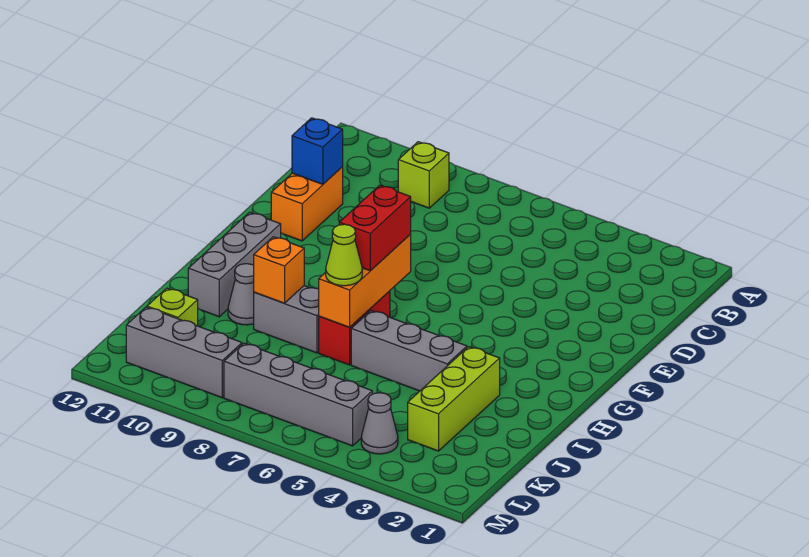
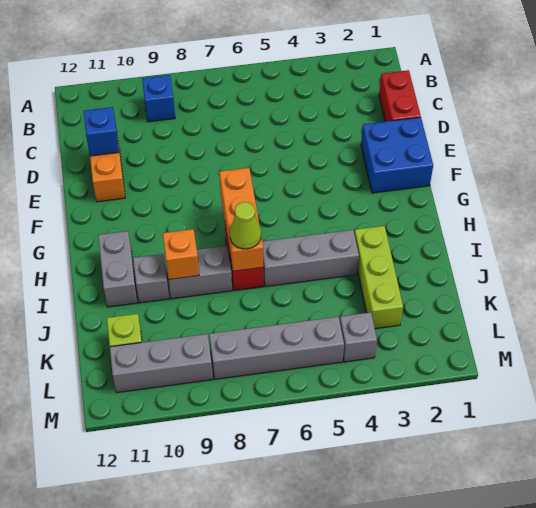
lime brick B9 level 1 -> blue brick B9 level 1
none -> blue brick E1:F2 level 1
red brick G7:H7 level 3 -> red brick C1:D1 level 1
grey brick G11:I11 level 1 -> grey brick H11:I11 level 1
grey cone I10 level 1 -> grey brick I10 level 1
grey cone L4 level 1 -> grey brick L4 level 1

